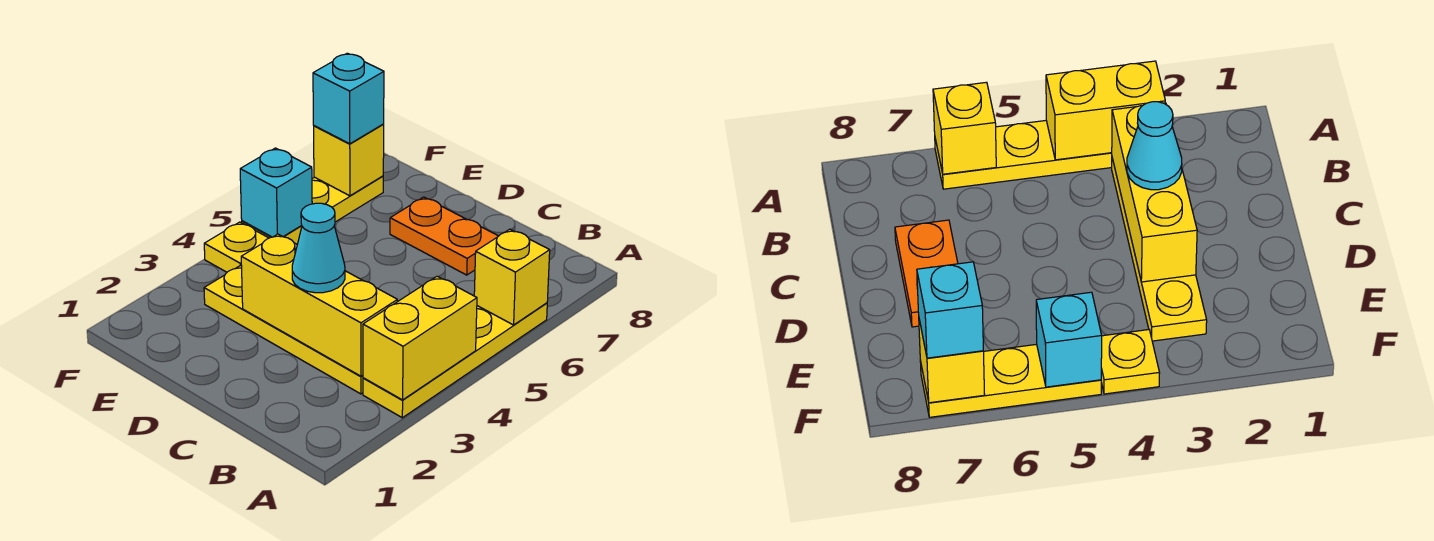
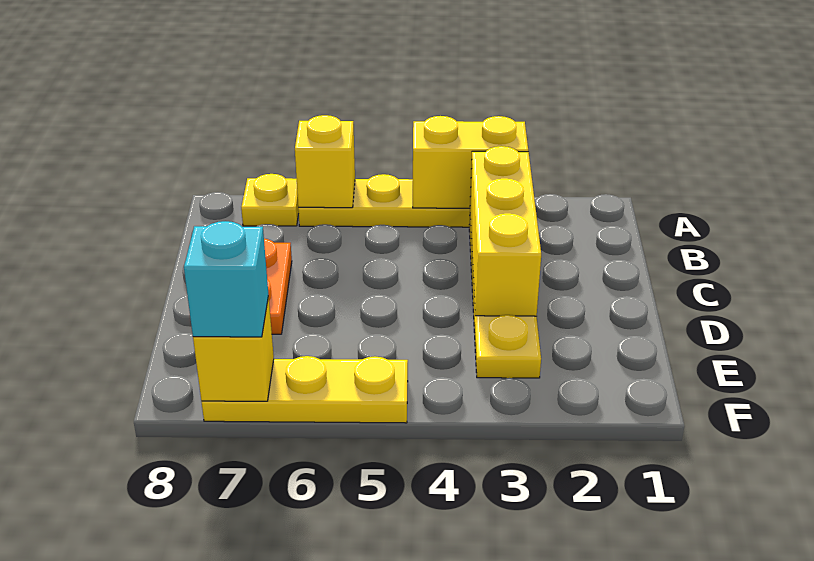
cyan cone C3 level 3 -> none
yellow plate F4 level 1 -> yellow plate A7 level 1
cyan brick F5 level 2 -> none

